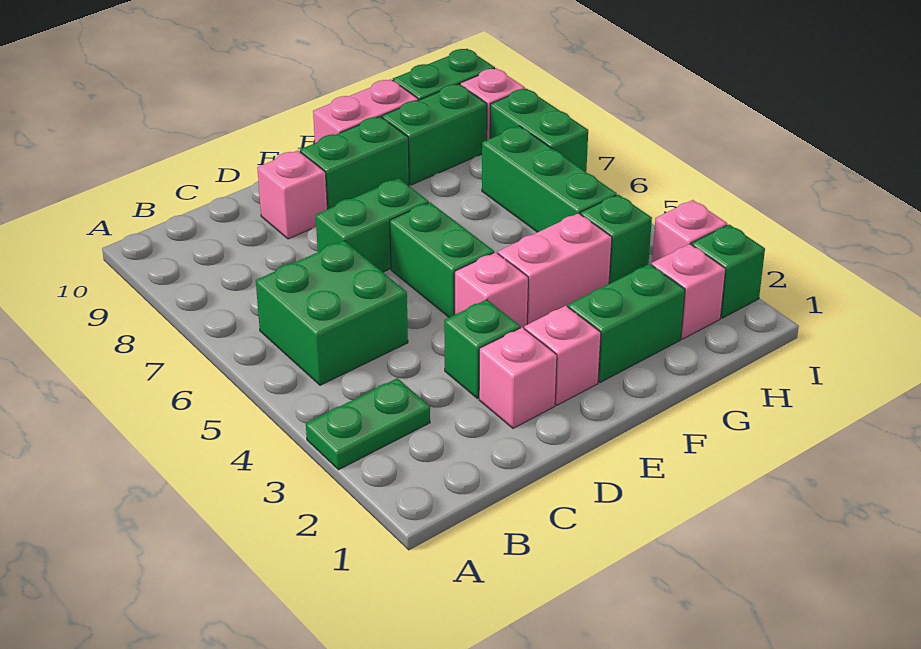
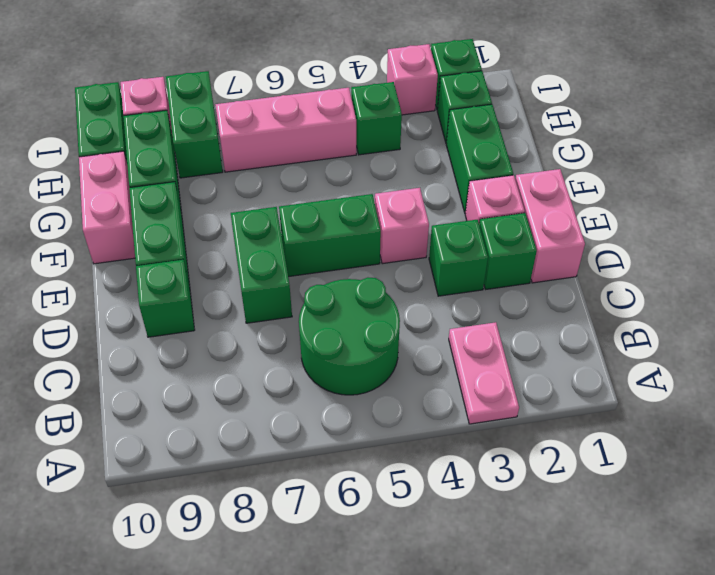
green plate A3:B3 level 1 -> pink plate A3:B3 level 1
green brick B5:C6 level 1 -> green round brick B5:C6 level 1
pink brick D2 level 1 -> green brick D2 level 1
pink brick D9 level 1 -> green brick D9 level 1
pink brick F4:G4 level 1 -> pink brick D1:E1 level 1
pink brick H2 level 1 -> green brick H2 level 1
green brick H5:H7 level 1 -> pink brick H5:H7 level 1
green brick I7:I8 level 1 -> green brick H8:I8 level 1

